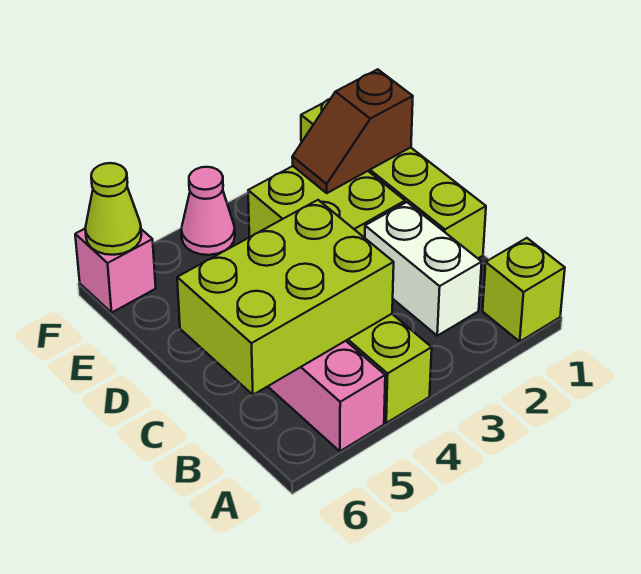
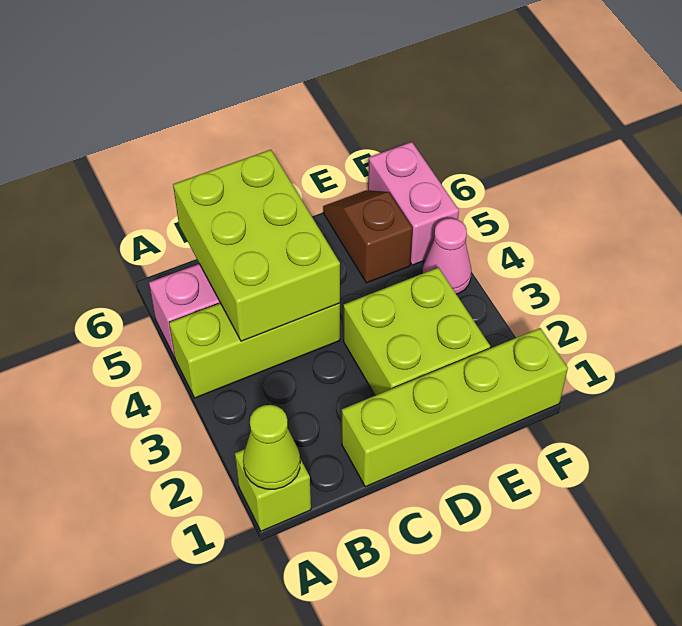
white brick B2:C2 level 1 -> none
brown slope E1:E2 level 2 top 1 -> brown slope E5:E6 level 1 top 5
pink brick F6 level 1 -> pink brick F5:F6 level 1
lime cone F6 level 2 -> lime cone A1 level 2

